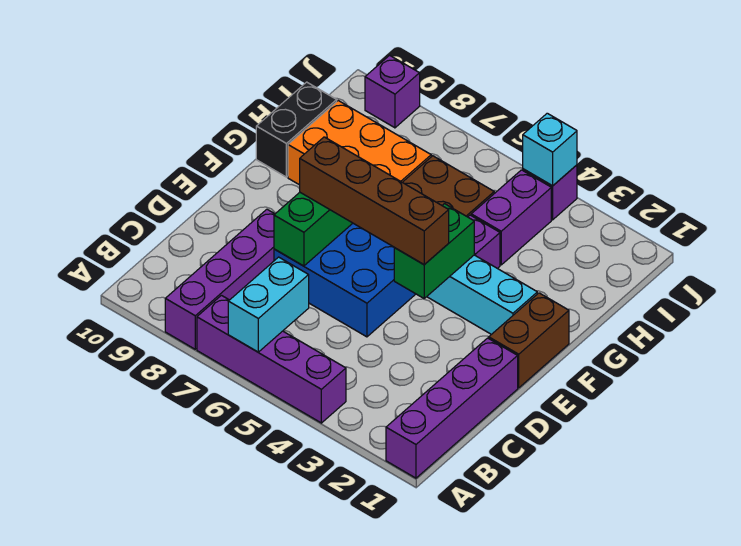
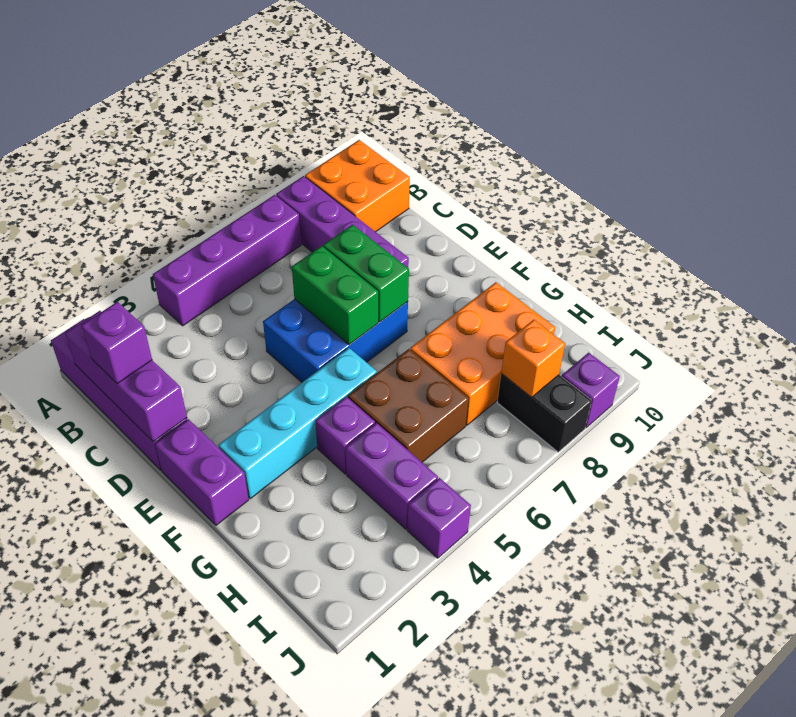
cyan brick A6:B6 level 2 -> none
none -> orange brick A9:B10 level 1
none -> purple brick B1:D1 level 2
none -> purple brick C1 level 3
brown brick E1:F1 level 1 -> purple brick E1:F1 level 1
green brick E4:F4 level 2 -> green brick D6:E6 level 2
brown brick E4:E7 level 3 -> none
black brick G10:H10 level 1 -> black brick I8:J8 level 1
none -> orange brick I8 level 2
cyan brick J4 level 2 -> none

